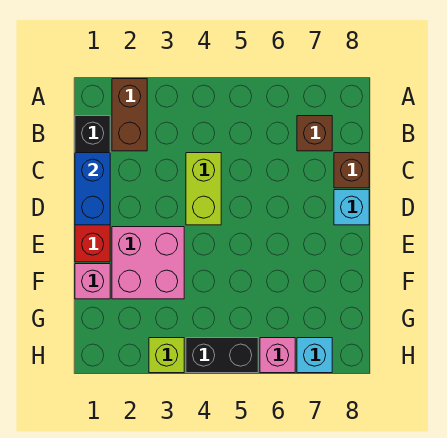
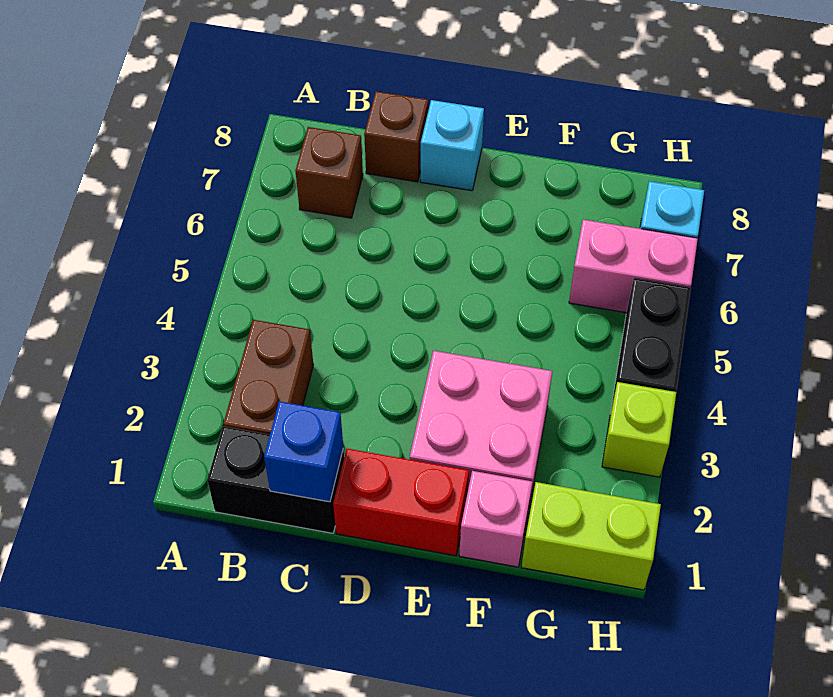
brown brick A2:B2 level 1 -> brown brick B2:B3 level 1
blue brick C1:D1 level 2 -> blue brick C1 level 2
lime brick C4:D4 level 1 -> lime brick G1:H1 level 1
pink brick H6 level 1 -> pink brick G6:H6 level 1

